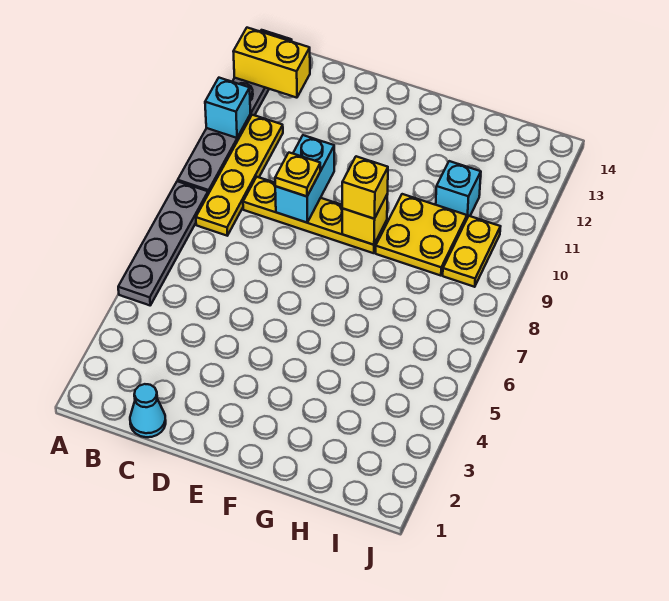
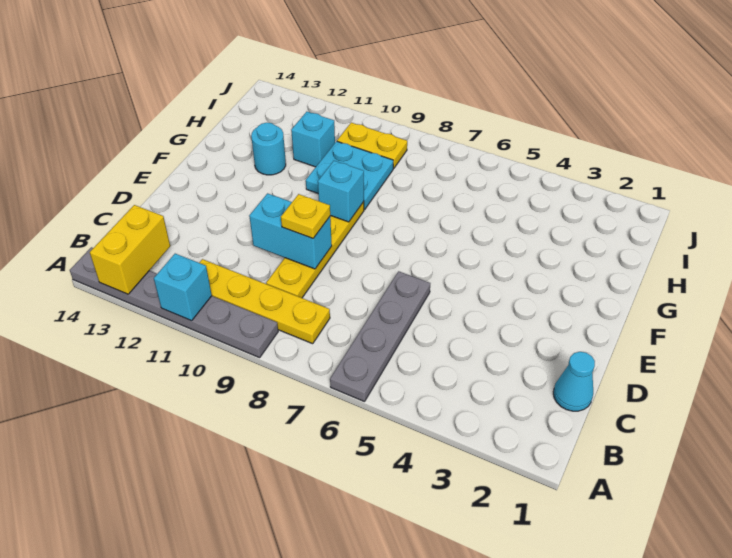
grey plate A5:A8 level 1 -> grey plate A6:D6 level 1
yellow brick F9 level 2 -> cyan brick F9 level 2
yellow brick F9 level 3 -> none
yellow plate G9:H10 level 1 -> cyan plate G9:H10 level 1
none -> cyan round brick G12 level 1

